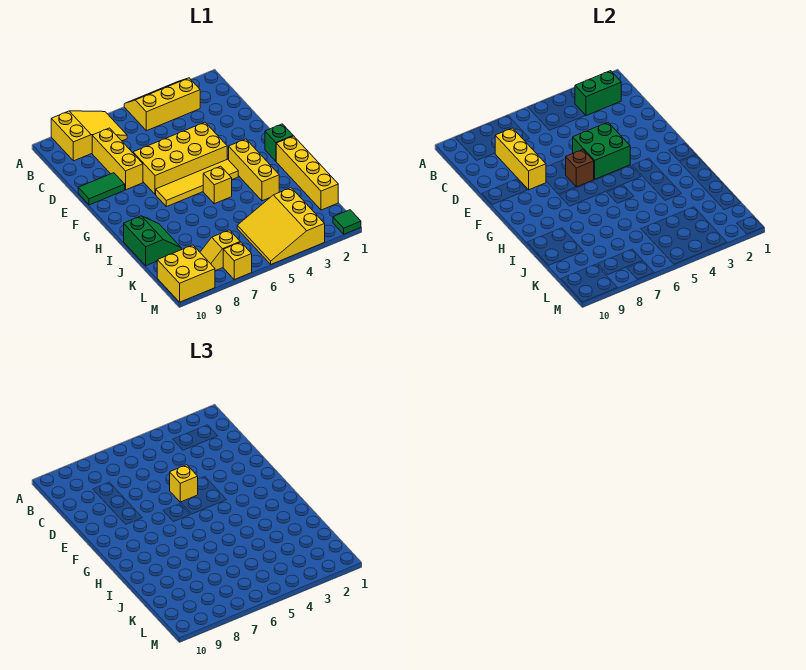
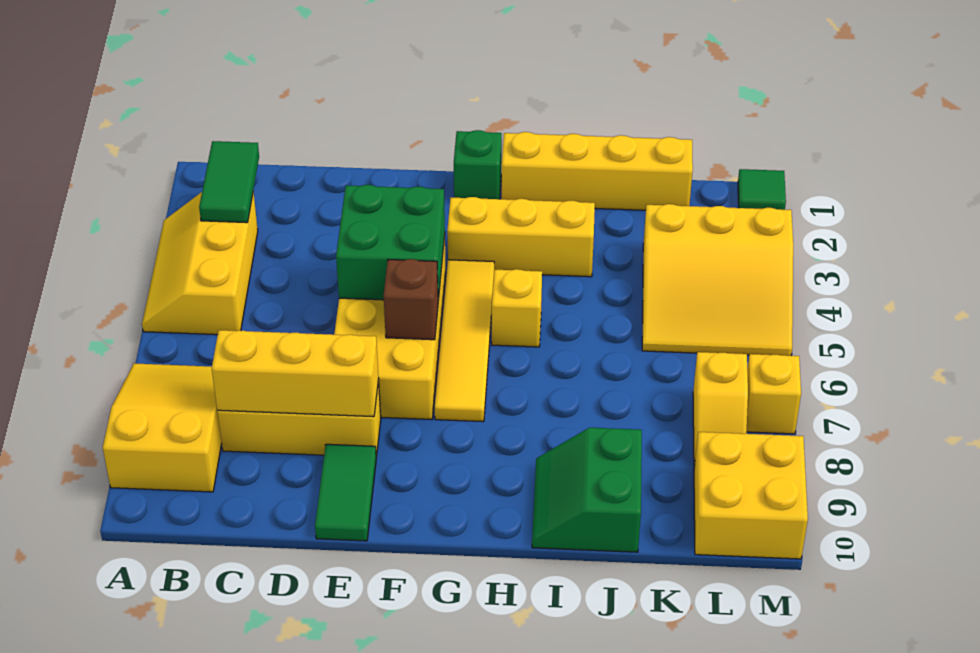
green brick B2:B3 level 2 -> green tile B2:B3 level 2
yellow brick E5 level 3 -> none
green slope I9:J10 level 1 top 10 -> green slope I9:J10 level 1 top J

